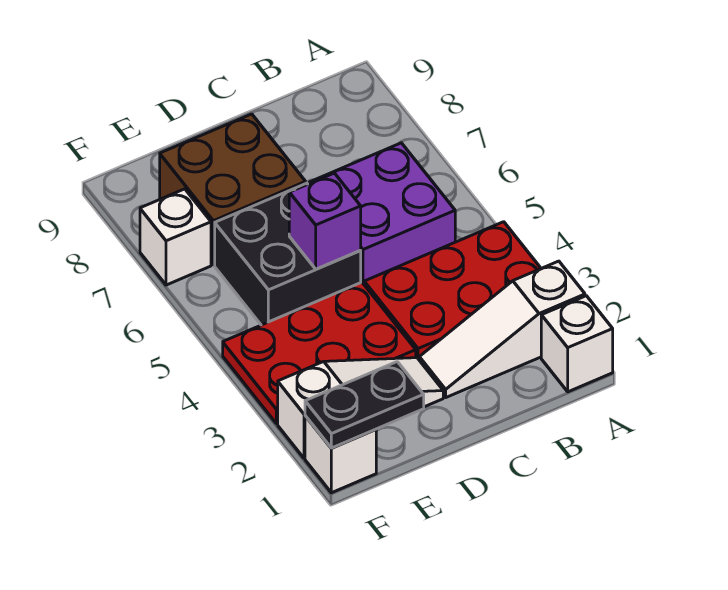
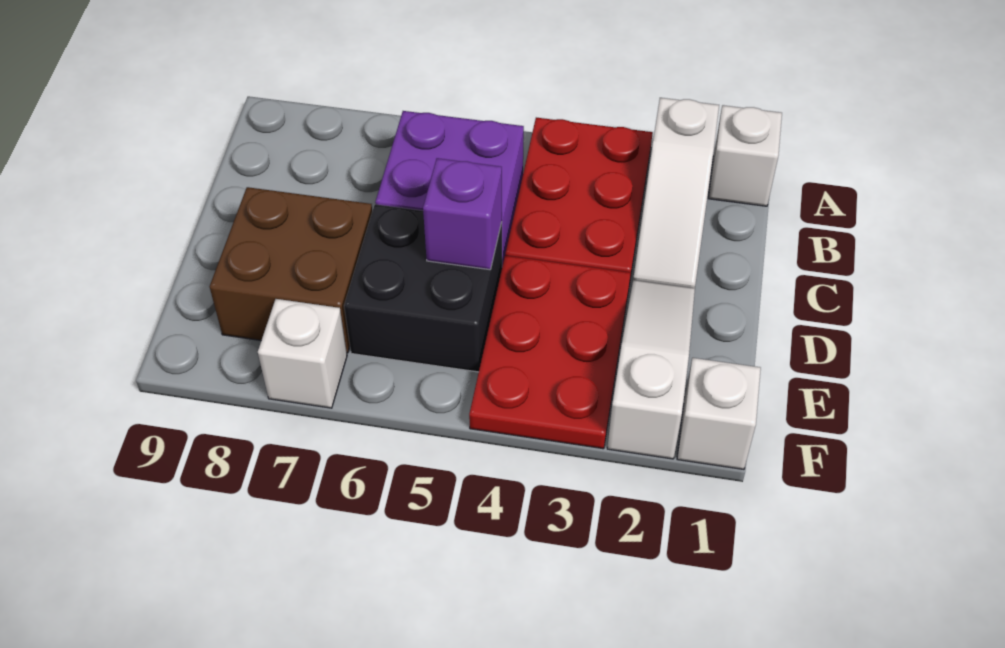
black plate E1:F1 level 2 -> none

